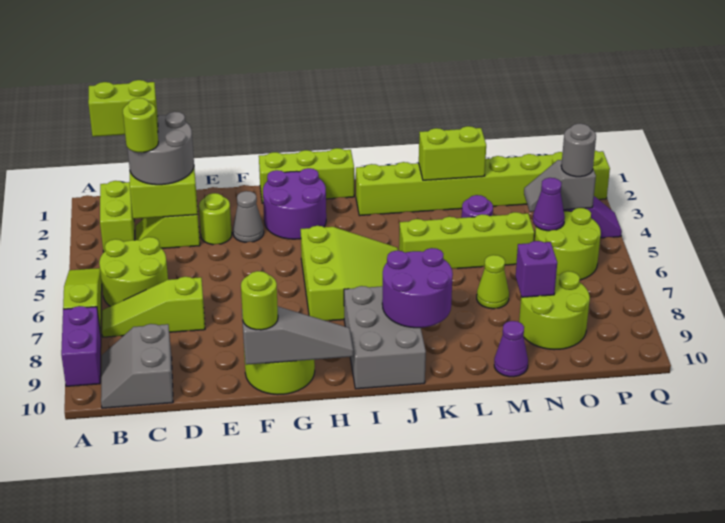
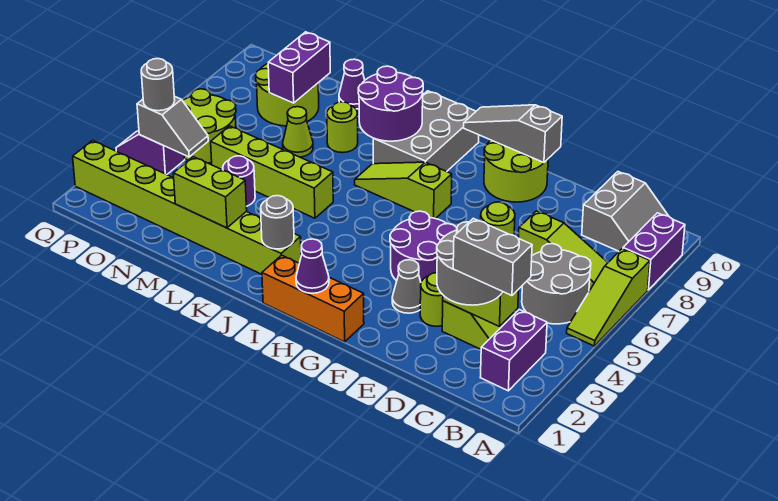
lime brick B2:B3 level 1 -> purple brick B2:B3 level 1
lime brick B2:C2 level 4 -> grey brick B2:C2 level 4
lime round brick B5:C6 level 1 -> grey round brick B5:C6 level 1
lime round brick F10 level 3 -> lime round brick L8 level 1
lime brick G1:I1 level 1 -> orange brick G1:I1 level 1
purple round brick G2:H3 level 1 -> purple round brick F4:G5 level 1
lime slope H5:J7 level 1 top H -> lime slope H7:J7 level 1 top H
none -> grey round brick J2 level 2
purple brick N8 level 2 -> purple brick N8:N9 level 2
purple cone O5 level 2 -> purple cone H1 level 2

